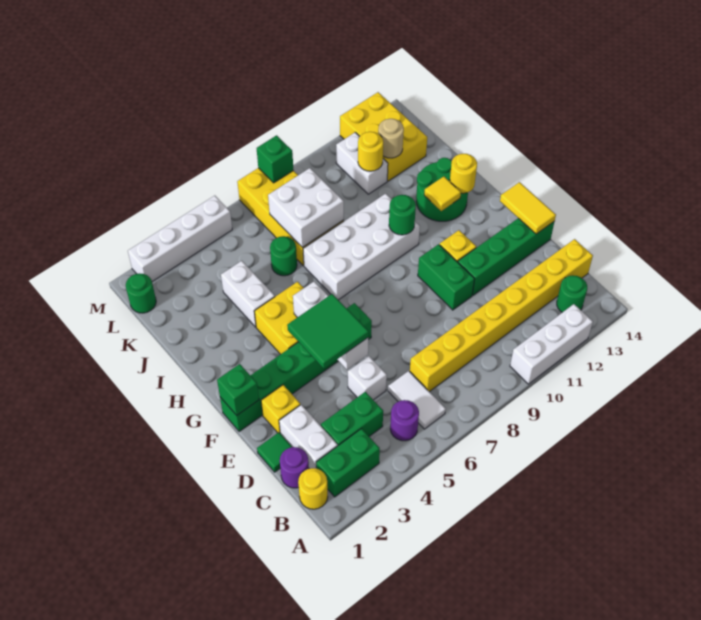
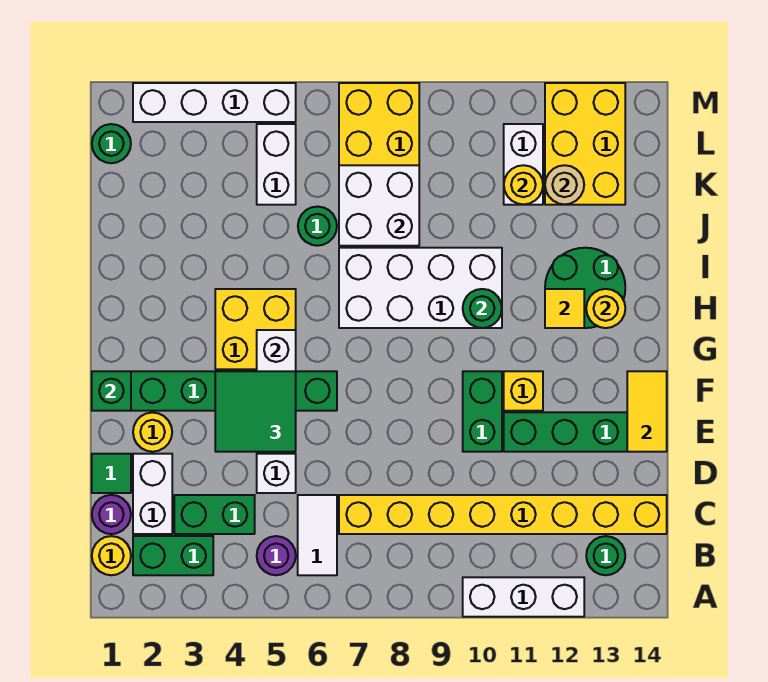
yellow brick E2 level 1 -> yellow round brick E2 level 1
white brick I4:J4 level 1 -> white brick K5:L5 level 1
green brick M8 level 2 -> none

